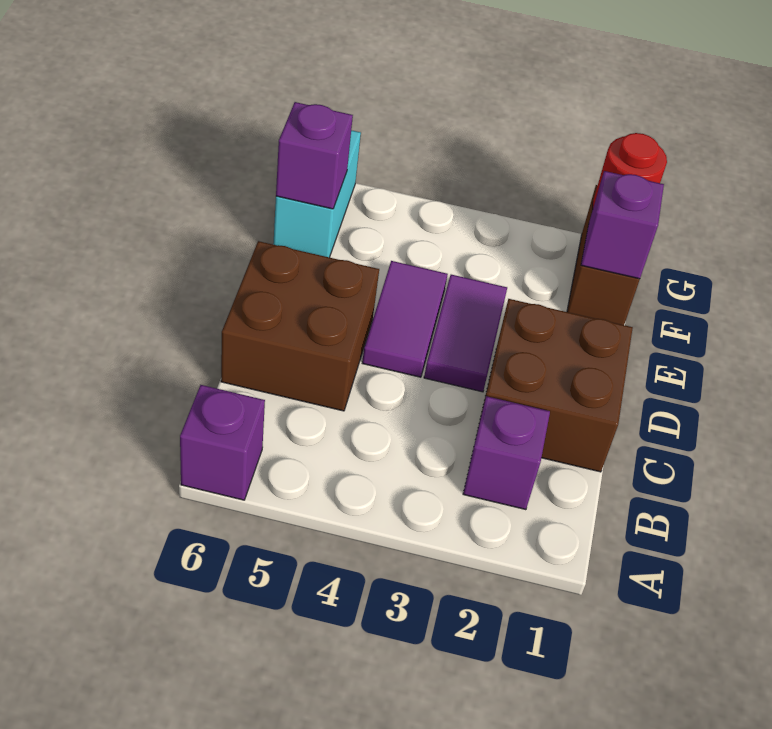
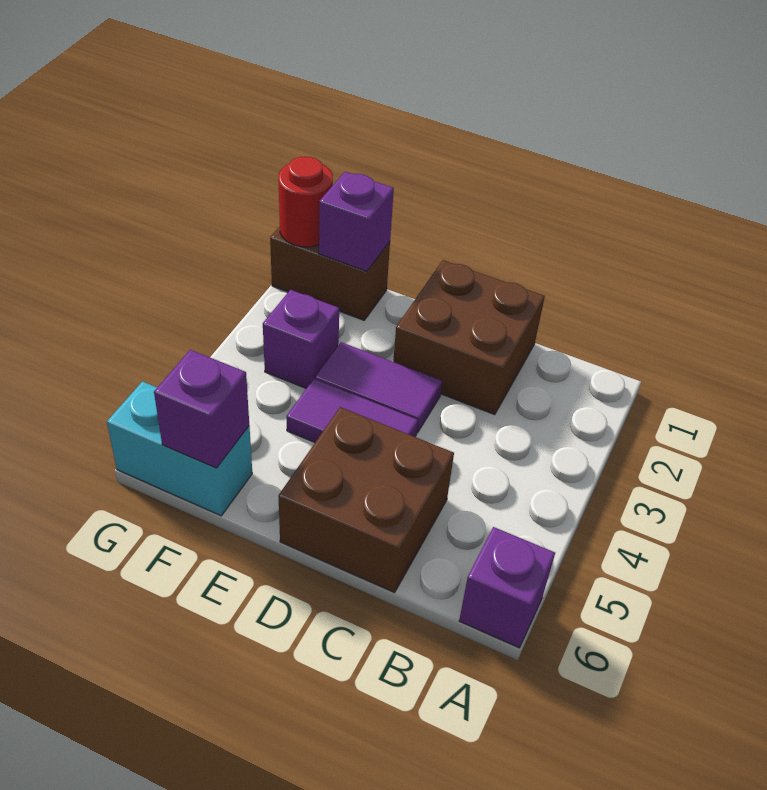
purple brick B2 level 1 -> purple brick F3 level 1

